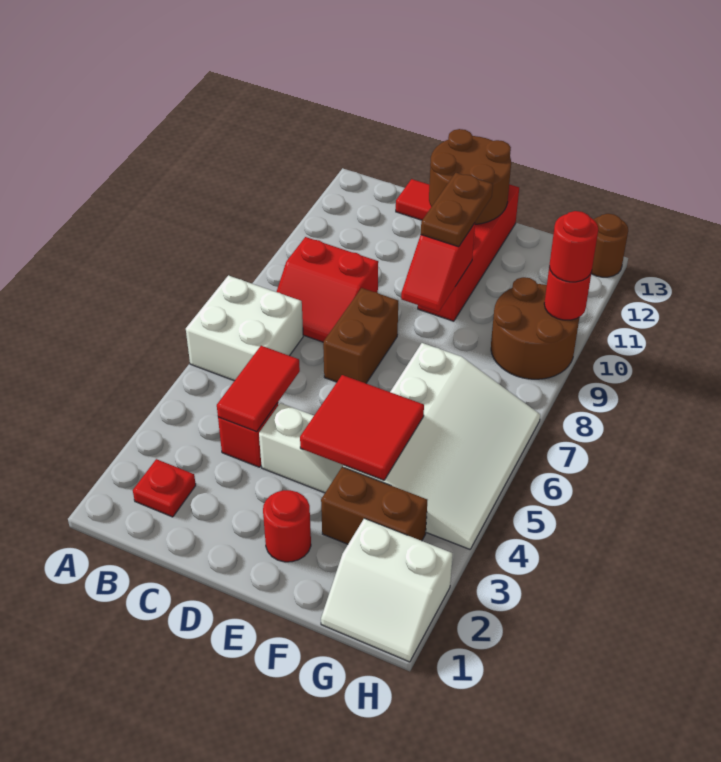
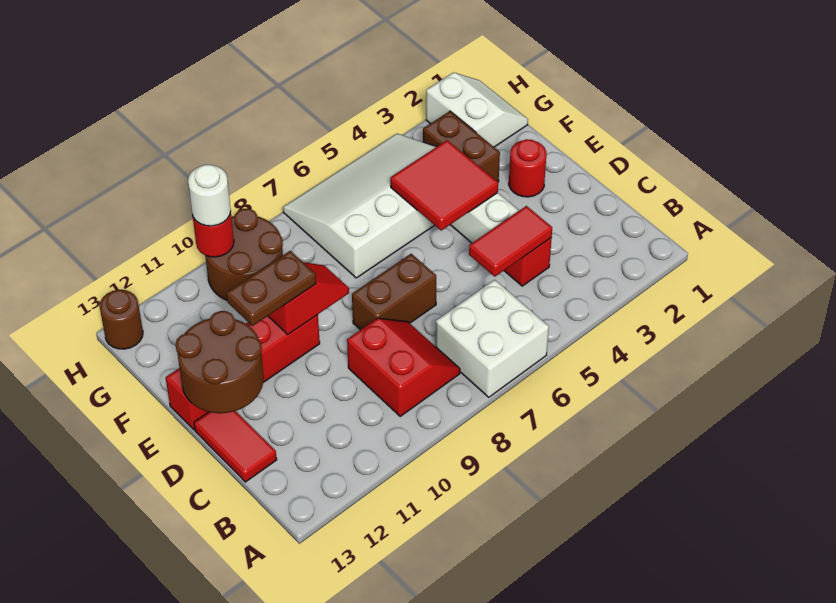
red plate B2 level 1 -> none
red round brick H10 level 3 -> white round brick H10 level 3

